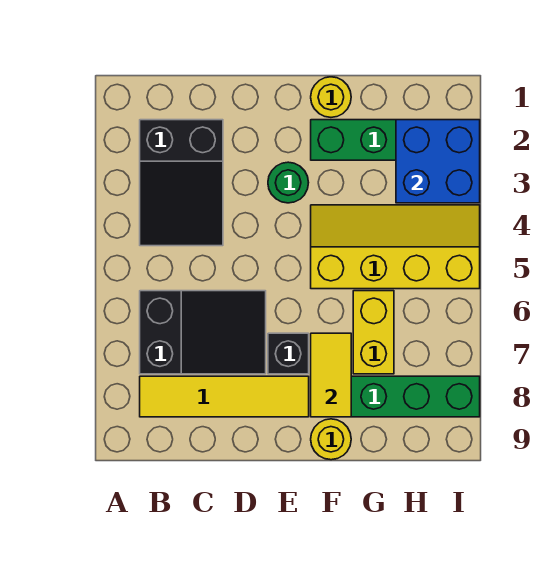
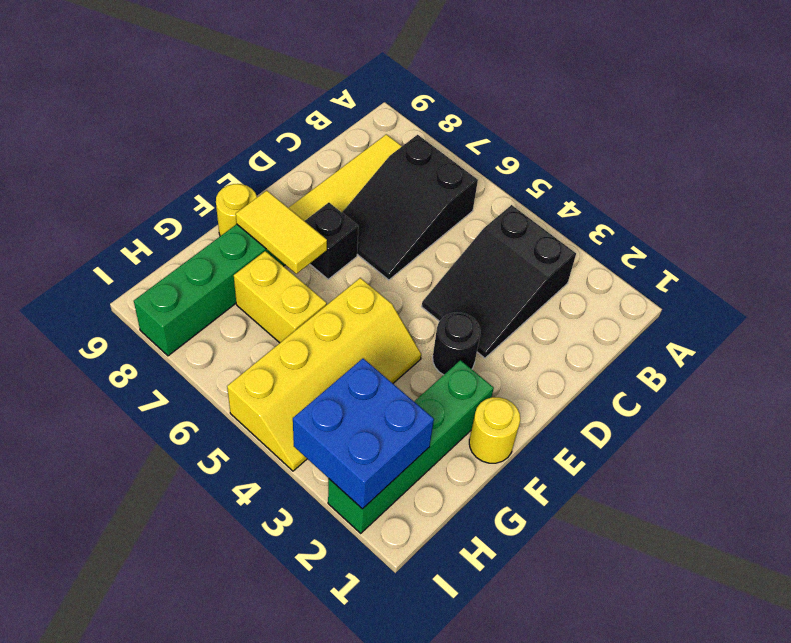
black slope B2:C4 level 1 top 2 -> black slope B3:D4 level 1 top B
green round brick E3 level 1 -> black round brick E3 level 1

